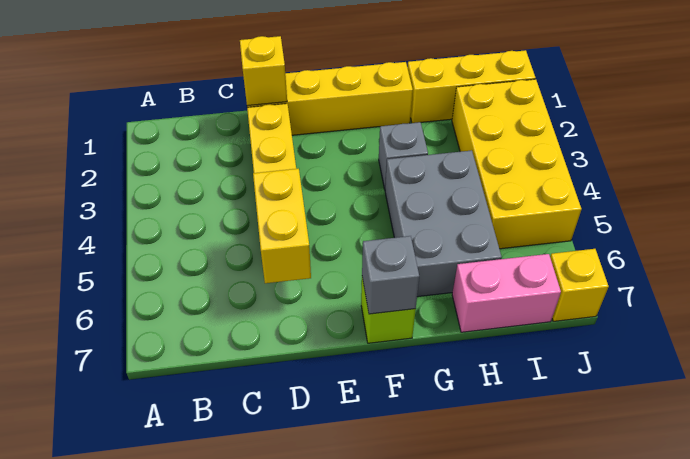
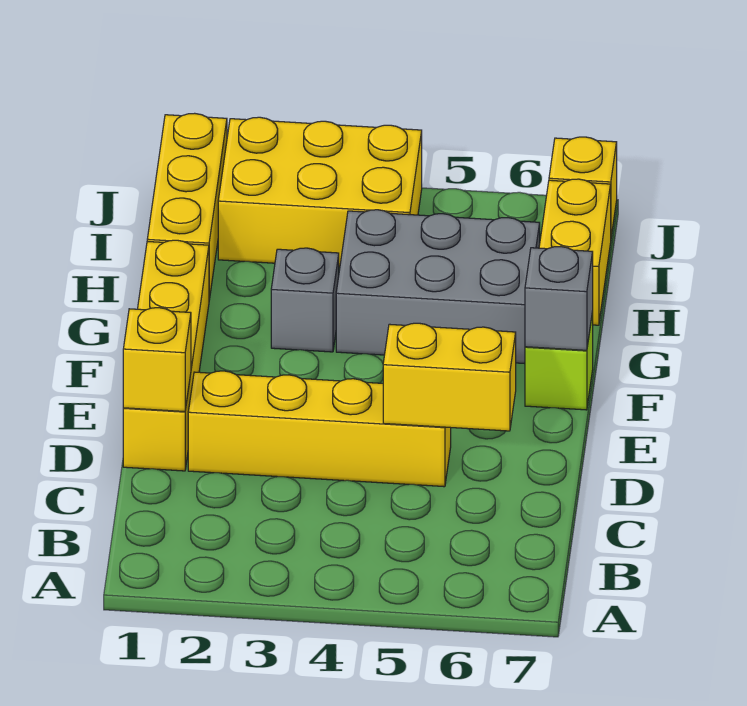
pink brick H7:I7 level 1 -> yellow brick H7:I7 level 1
yellow brick I2:J5 level 1 -> yellow brick I2:J4 level 1

